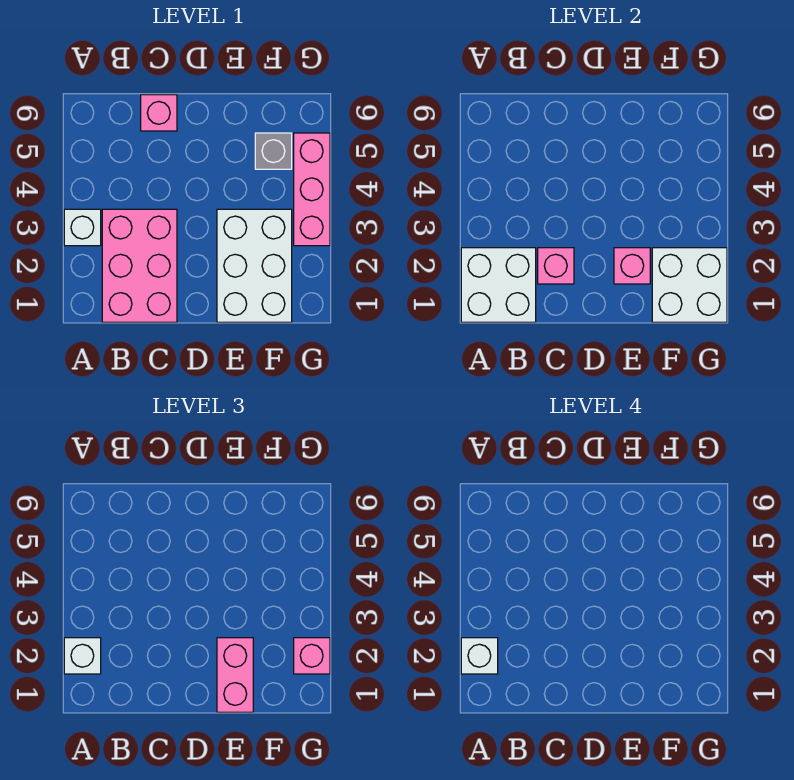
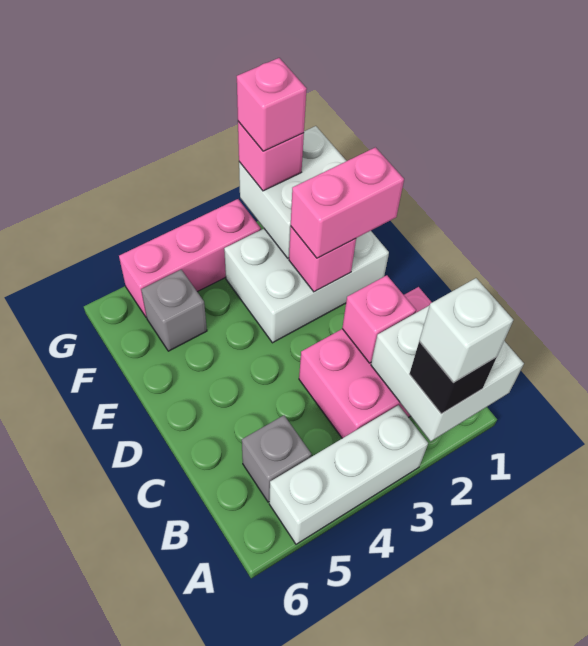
white brick A2 level 3 -> black brick A2 level 3
white brick A3 level 1 -> white brick A3:A5 level 1
none -> grey brick B5 level 1
pink brick C6 level 1 -> pink brick G2 level 4

